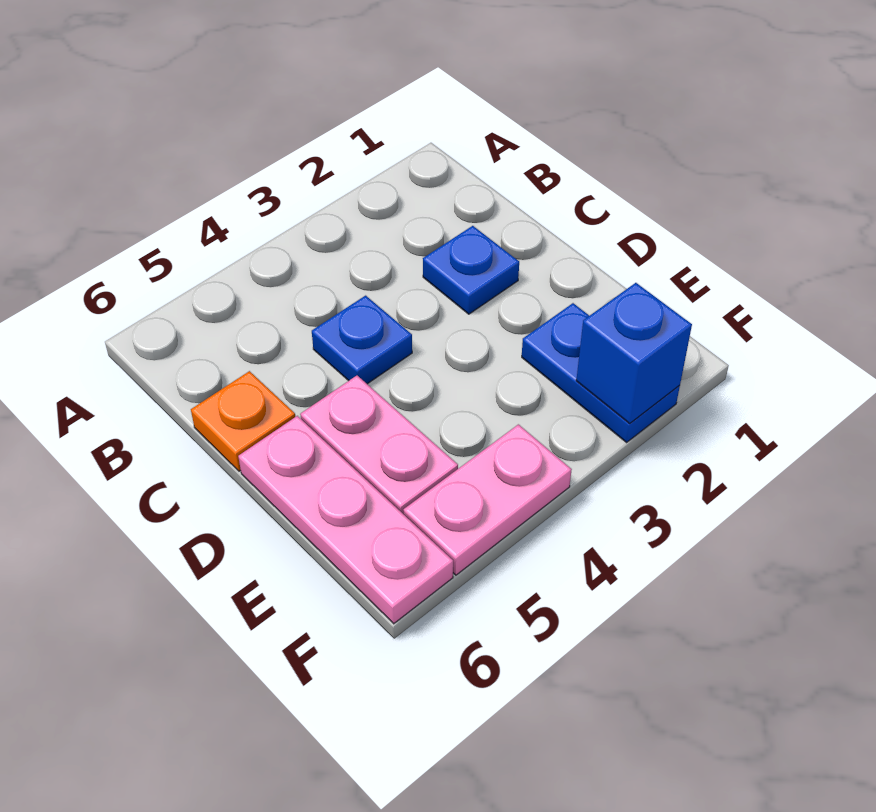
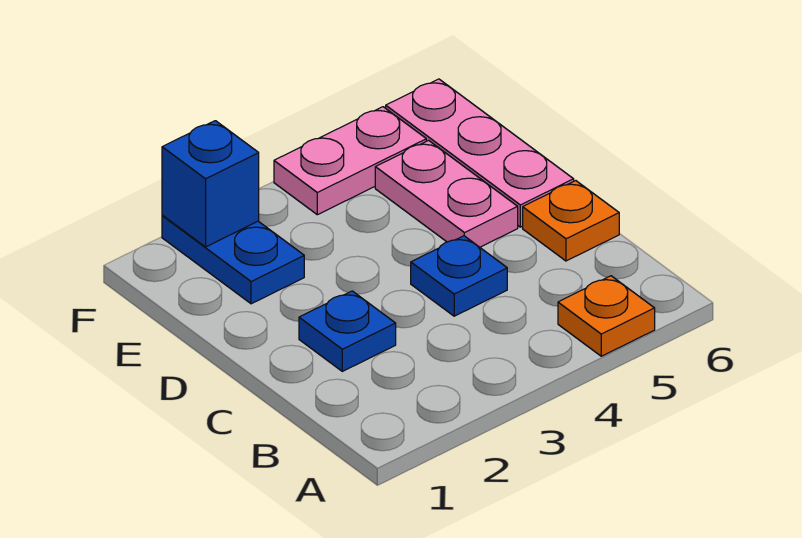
none -> orange plate A5 level 1

